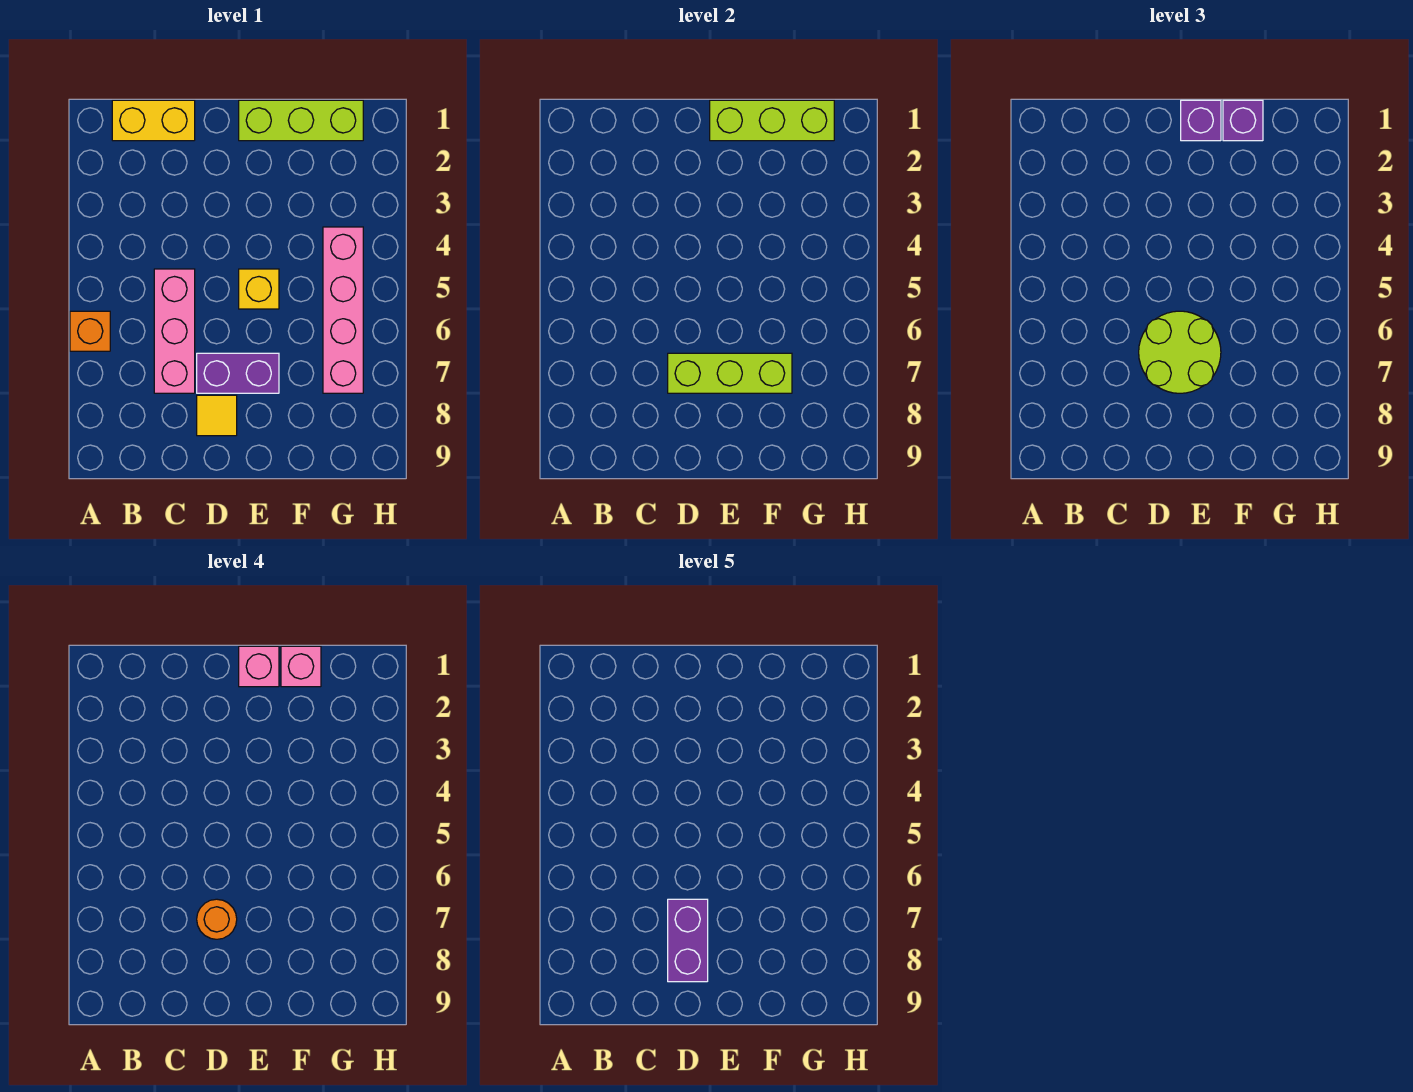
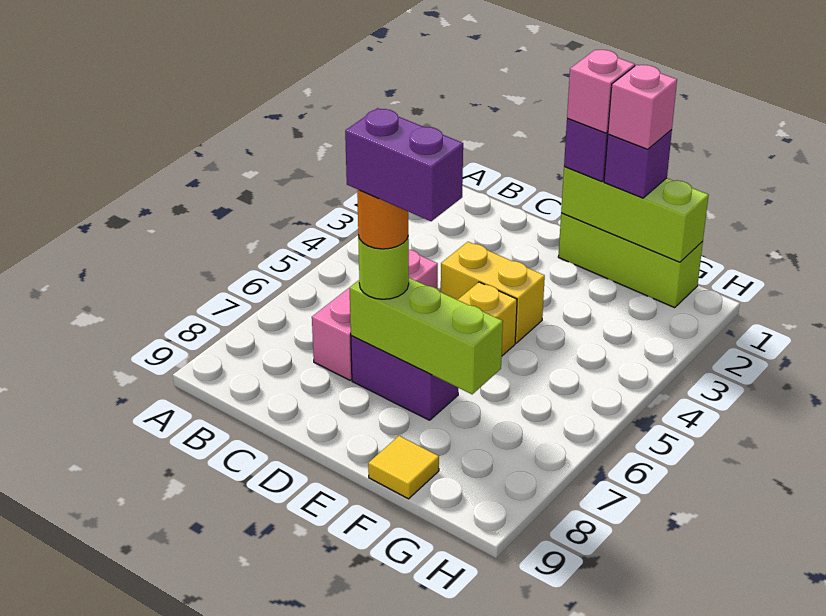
orange brick A6 level 1 -> none
yellow brick B1:C1 level 1 -> yellow brick D4:E4 level 1
lime round brick D6:E7 level 3 -> lime round brick D7 level 3
purple brick D7:D8 level 5 -> purple brick D7:E7 level 5
yellow tile D8 level 1 -> yellow tile F9 level 1
pink brick G4:G7 level 1 -> none

